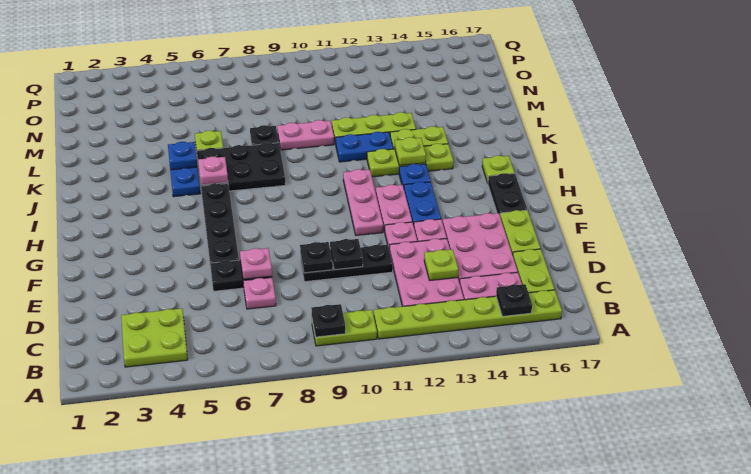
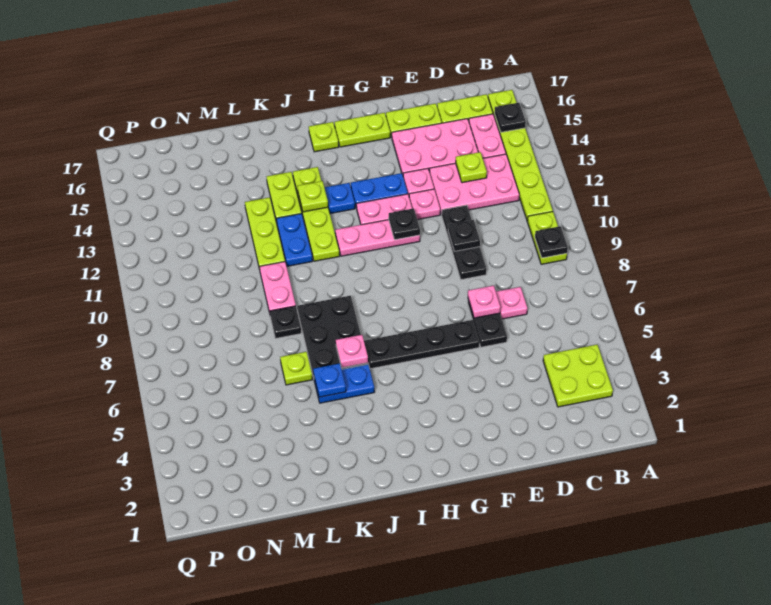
black plate E9 level 2 -> black plate G11 level 2
black plate G16:H16 level 1 -> lime plate G16:H16 level 1
lime plate J12:J14 level 1 -> lime plate J11:J14 level 1

